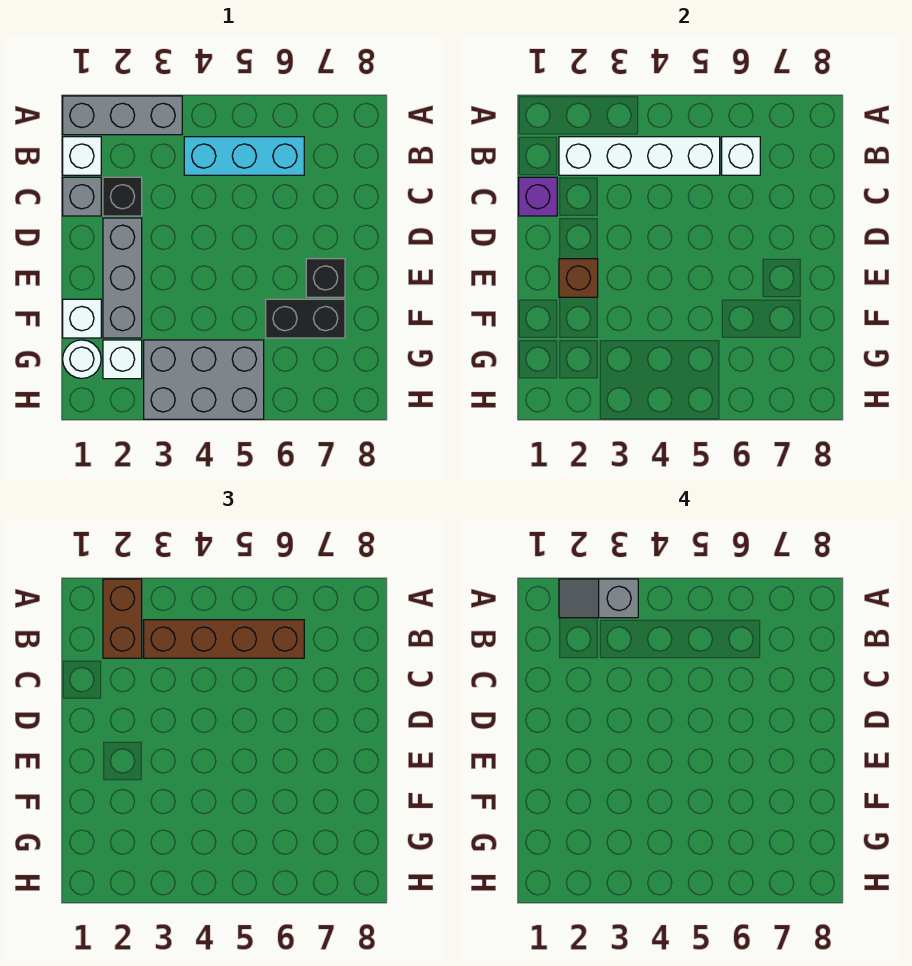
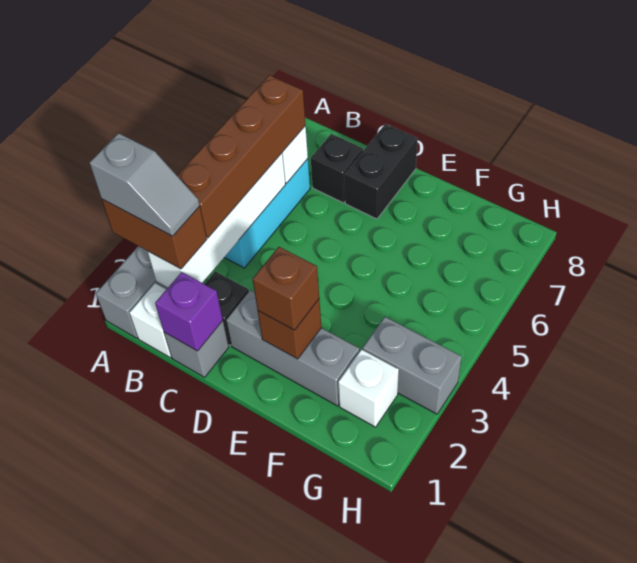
grey slope A2:A3 level 4 top 3 -> grey slope A2:B2 level 4 top A
none -> brown brick E2 level 3
black brick E7 level 1 -> black brick C7 level 1
white brick F1 level 1 -> none
black brick F6:F7 level 1 -> black brick D7:D8 level 1
white round brick G1 level 1 -> none
grey brick G3:H5 level 1 -> grey brick G3:H3 level 1

